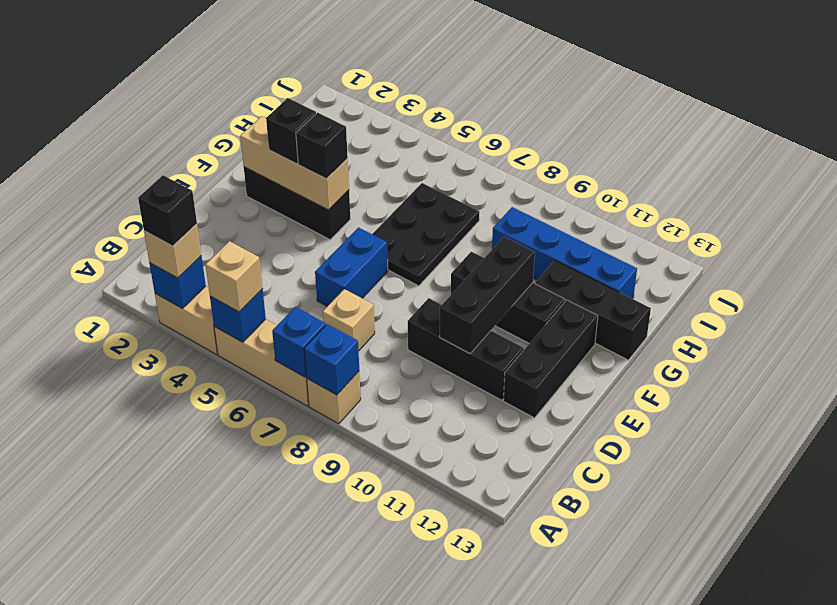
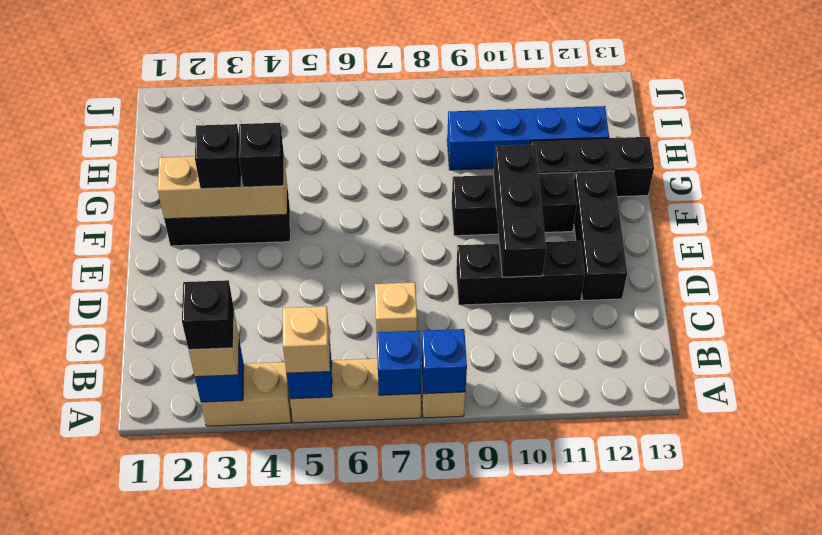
blue brick D6:E6 level 1 -> none
black plate F6:H7 level 1 -> none

